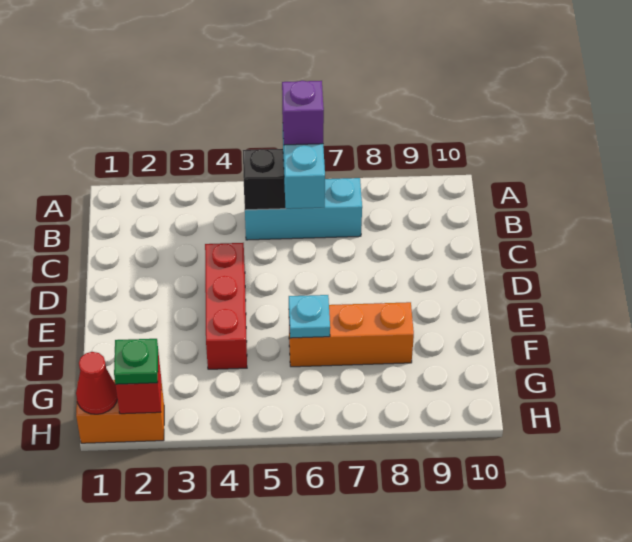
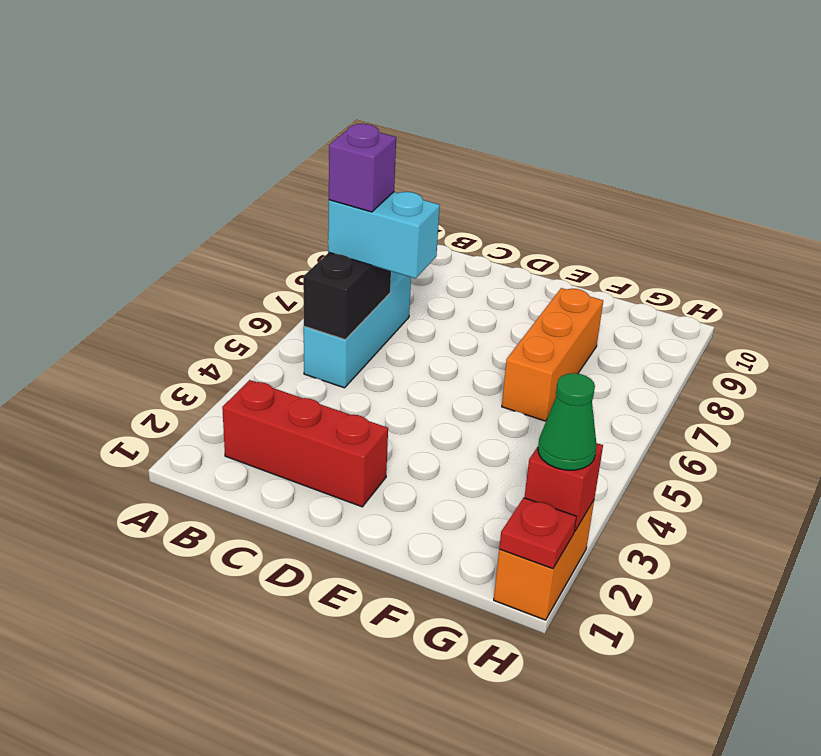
red brick D4:F4 level 1 -> red brick B2:D2 level 1
cyan plate F6 level 2 -> none
red cone H1 level 2 -> red plate H1 level 2
green plate H2 level 3 -> green cone H2 level 3

